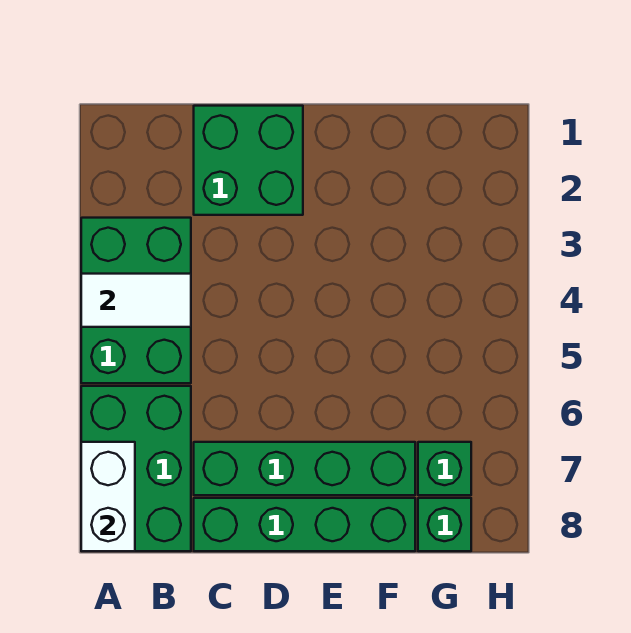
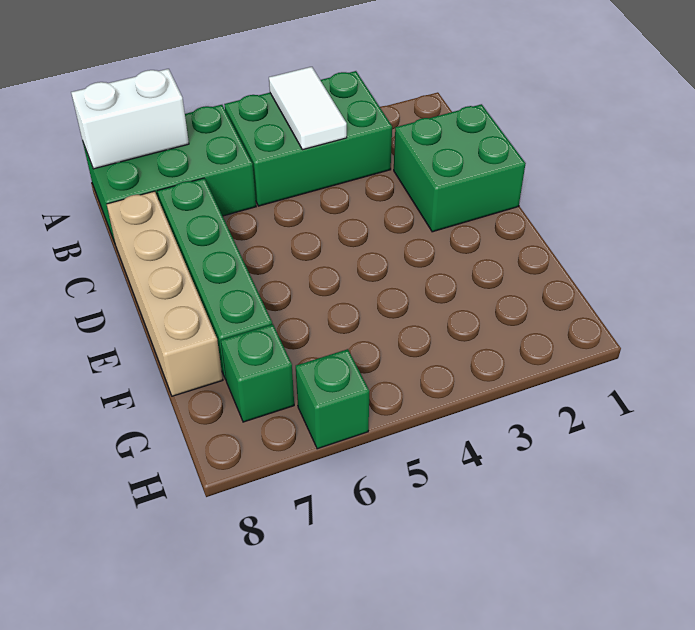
green brick C8:F8 level 1 -> tan brick C8:F8 level 1
green brick G8 level 1 -> green brick H6 level 1

